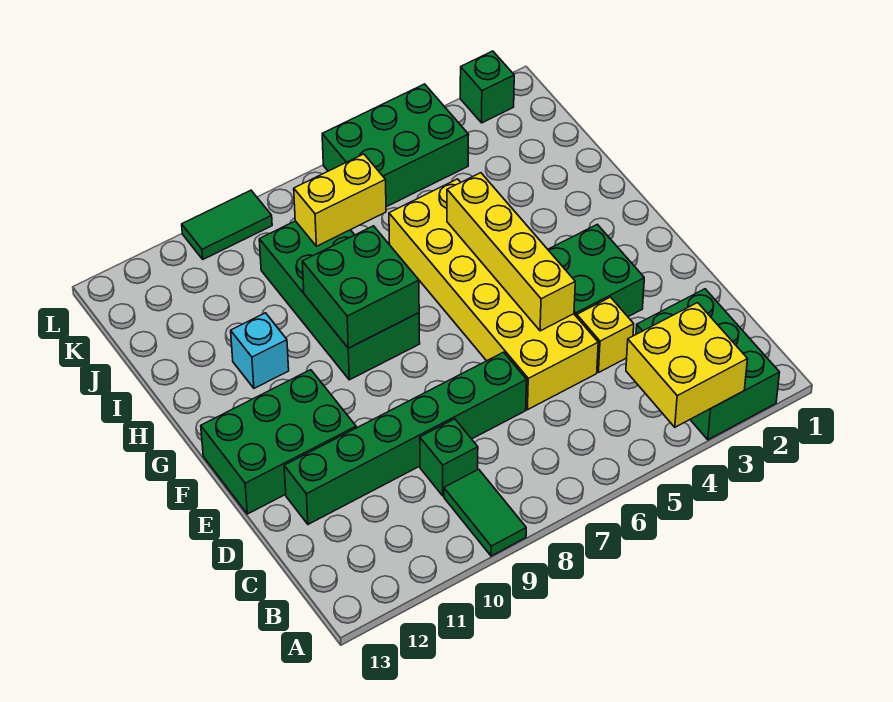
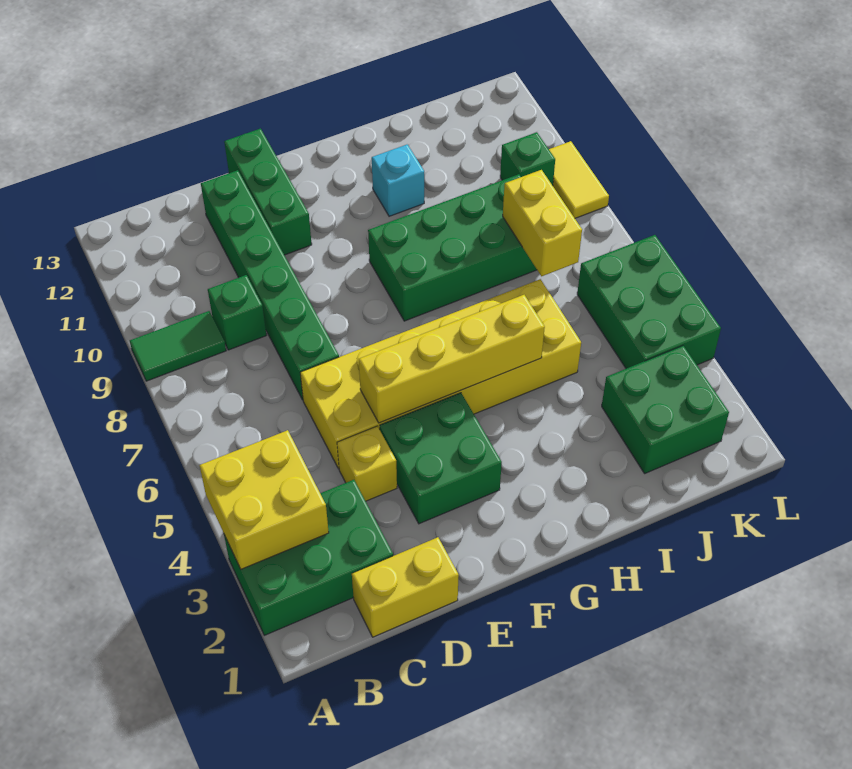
none -> yellow brick C1:D1 level 1
green brick E11:F13 level 1 -> green brick E11:E13 level 1
green brick G8:H9 level 2 -> green brick J2:K3 level 1
green brick L2 level 1 -> green brick K10 level 1
green tile L9:L10 level 1 -> yellow tile L9:L10 level 1

